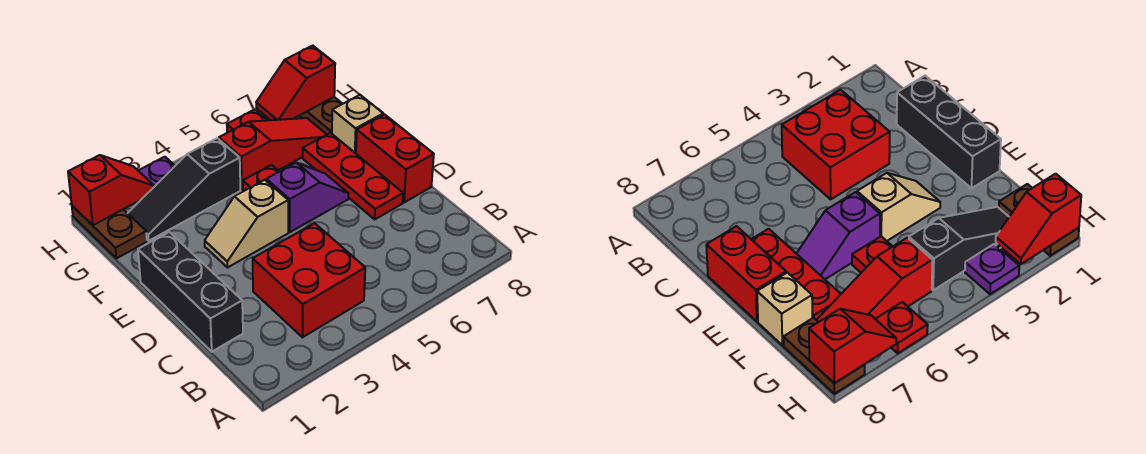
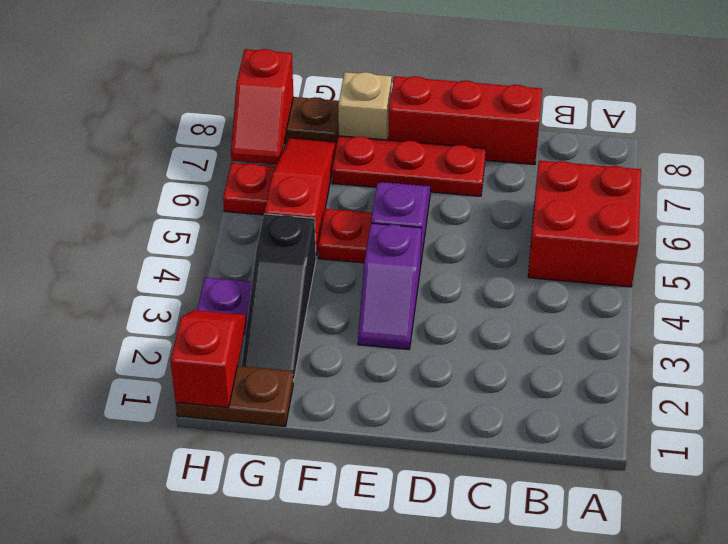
red brick B3:C4 level 1 -> red brick A5:B6 level 1
black brick C1:E1 level 1 -> none
red brick D8:E8 level 1 -> red brick C8:E8 level 1
tan slope E3:E4 level 1 top 4 -> purple slope E3:E4 level 1 top 4

